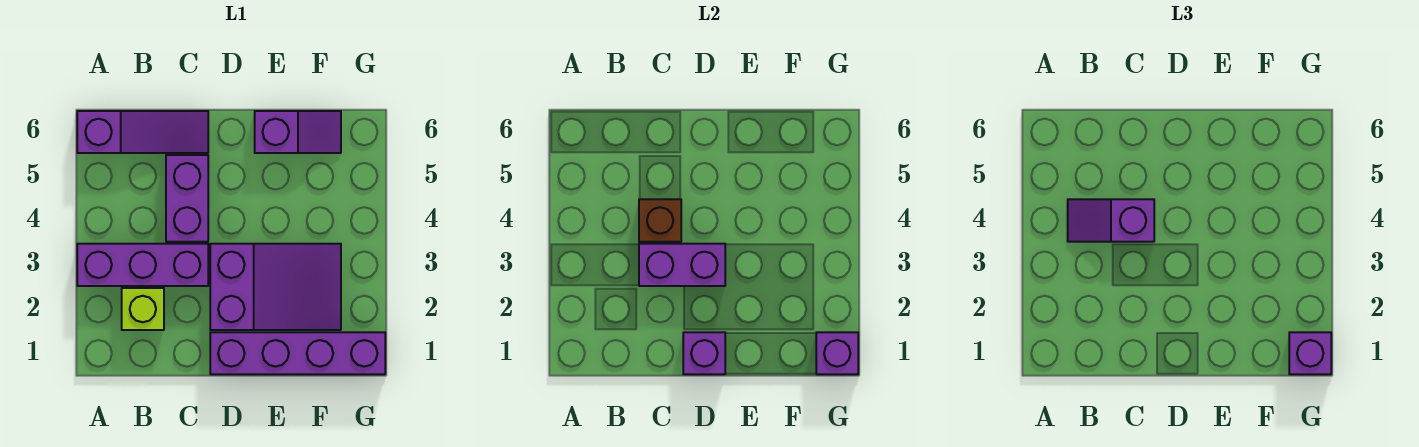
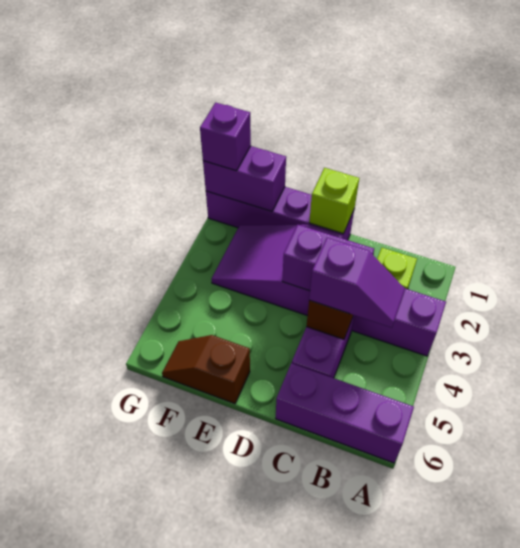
purple slope A6:C6 level 1 top A -> purple brick A6:C6 level 1
purple brick D1 level 2 -> lime brick D1 level 2
purple slope E6:F6 level 1 top E -> brown slope E6:F6 level 1 top E
purple brick G1 level 2 -> purple brick F1:G1 level 2

